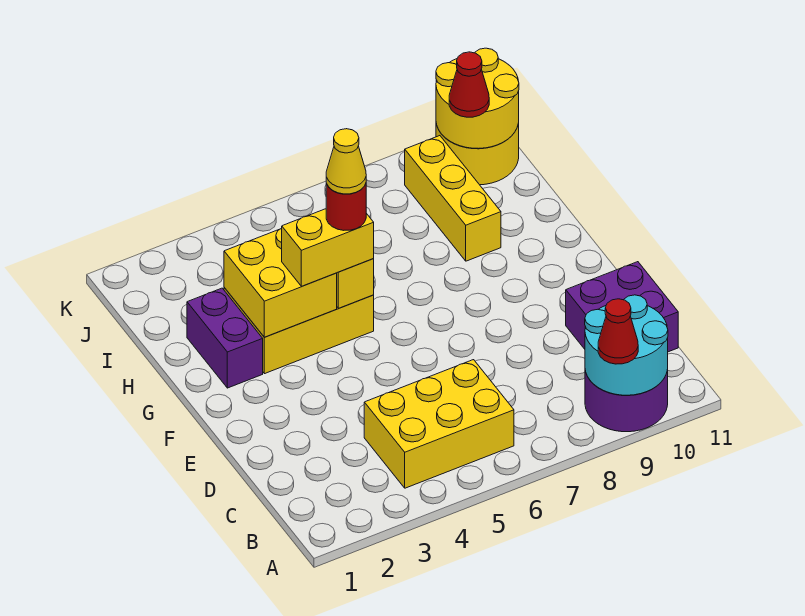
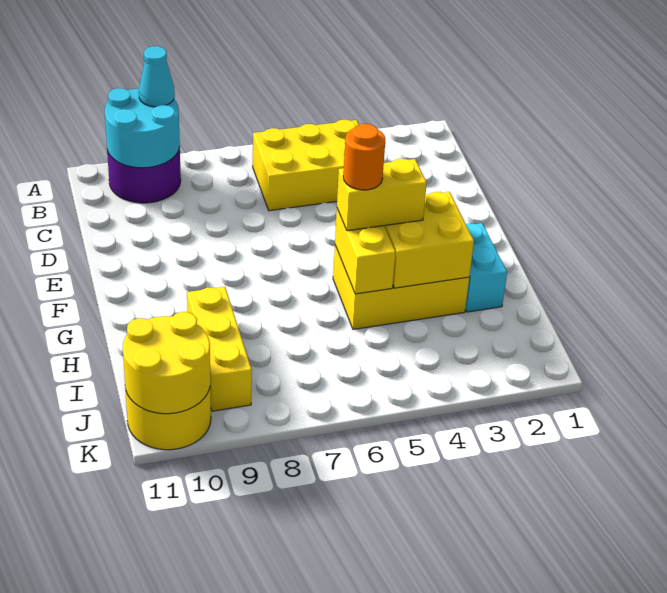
red cone A9 level 3 -> cyan cone A9 level 3
purple brick C10:D11 level 1 -> none
purple brick G2:H2 level 1 -> cyan brick G2:H2 level 1
red round brick G5 level 4 -> orange round brick G5 level 4
yellow cone G5 level 5 -> none
red cone J10 level 3 -> none

